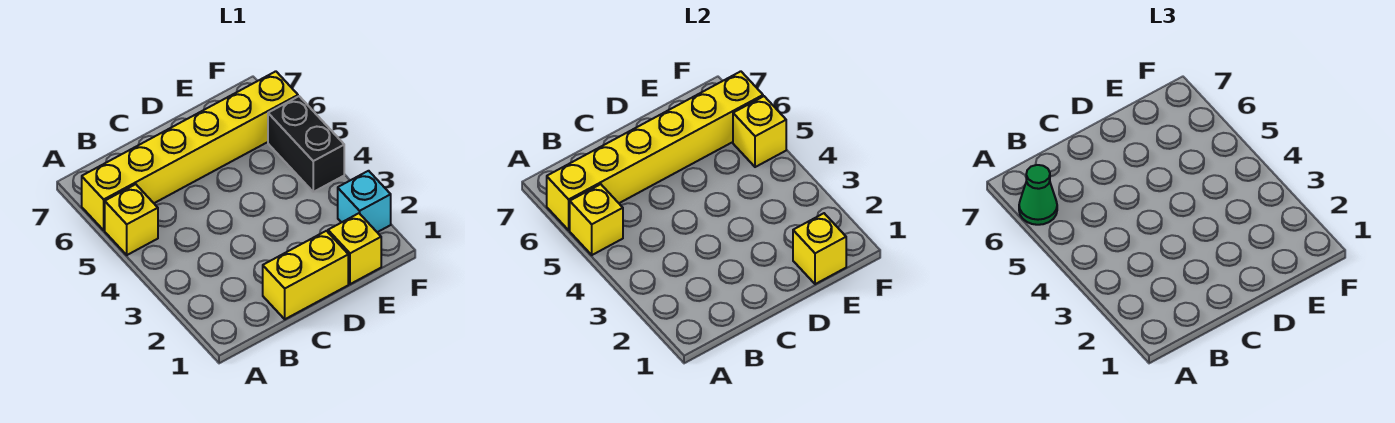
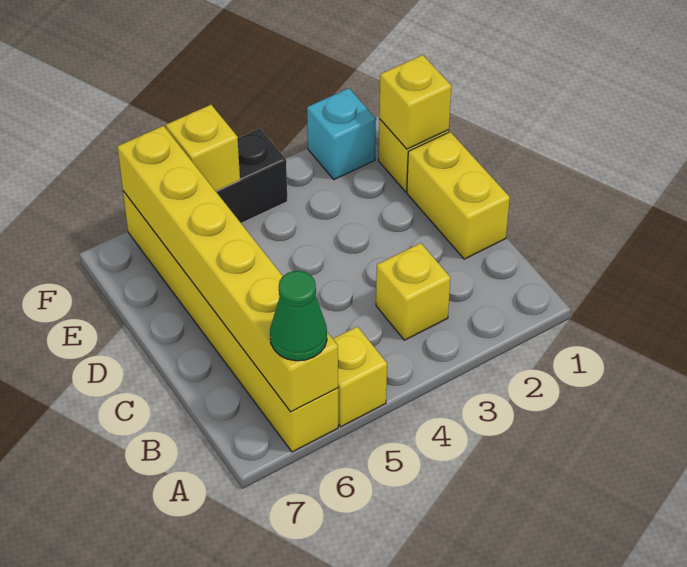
yellow brick A5 level 2 -> yellow brick B3 level 1

